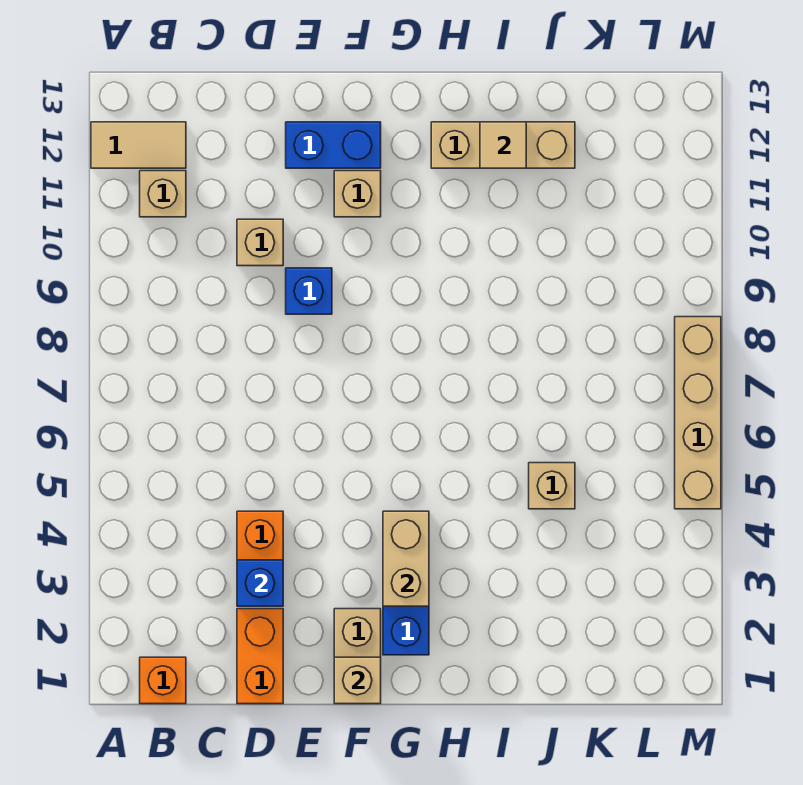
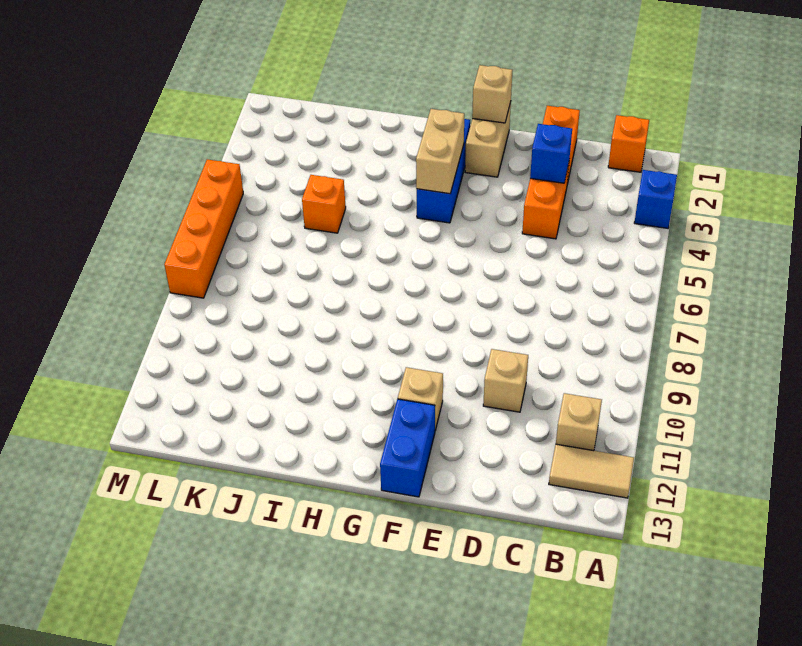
blue brick E9 level 1 -> blue brick A3 level 1
blue brick E12:F12 level 1 -> blue brick F12:F13 level 1
tan brick H12:J12 level 1 -> none
tan tile I12 level 2 -> none
tan brick J5 level 1 -> orange brick J5 level 1
tan brick M5:M8 level 1 -> orange brick M5:M8 level 1

